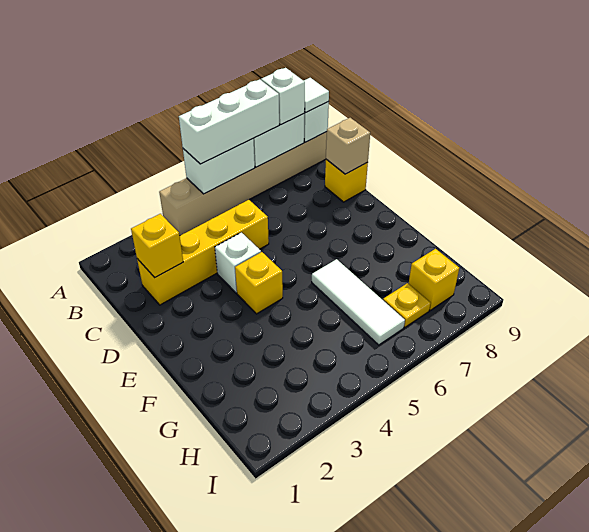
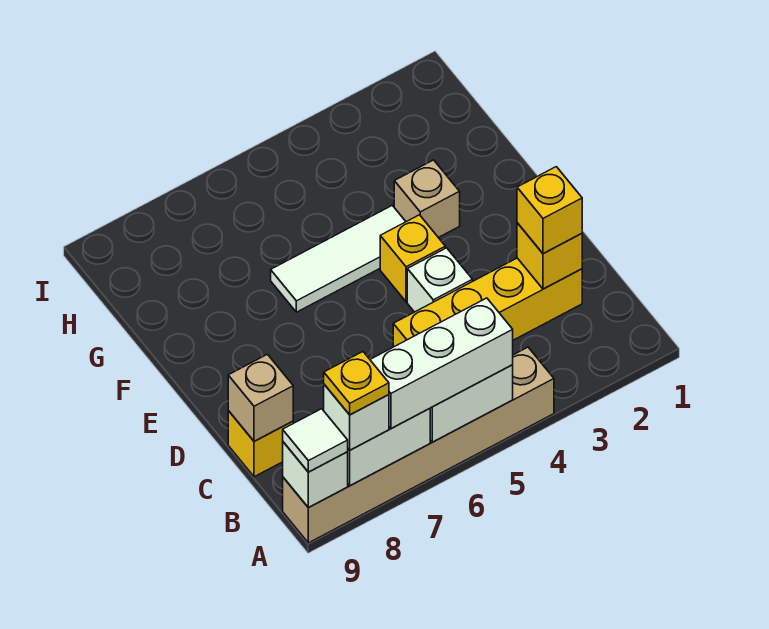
none -> tan brick F3 level 1
white tile F6:H6 level 1 -> white tile F4:F6 level 1
yellow plate H7 level 1 -> yellow plate A8 level 4
yellow brick H8 level 1 -> yellow brick C2 level 3

